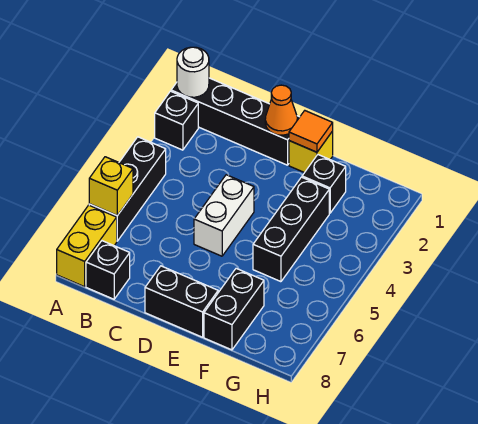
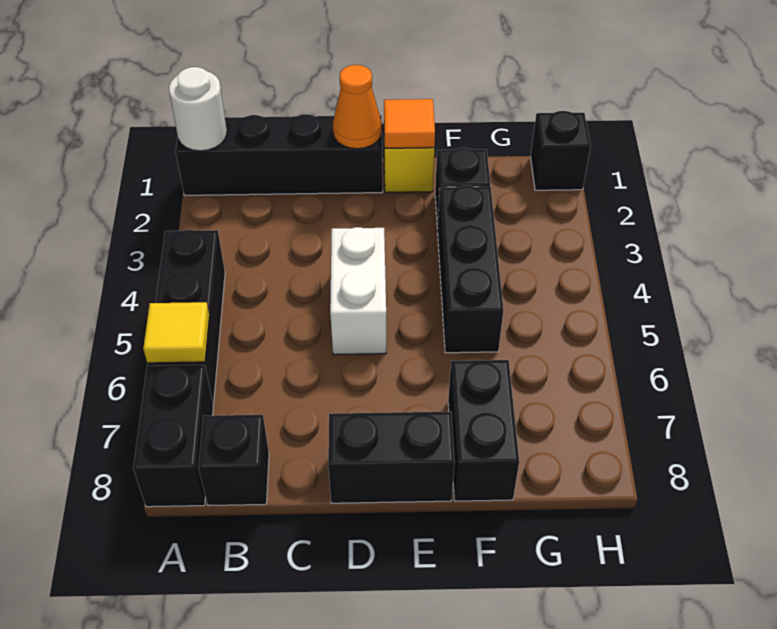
black brick A2 level 1 -> black brick H1 level 1
yellow brick A6 level 2 -> yellow tile A6 level 2
yellow brick A7:A8 level 1 -> black brick A7:A8 level 1

